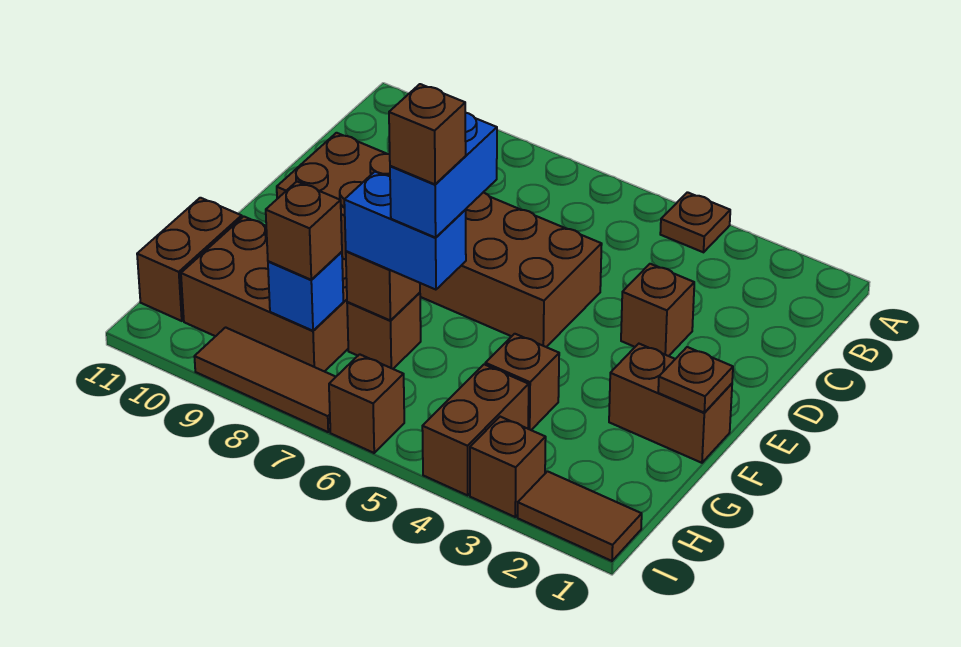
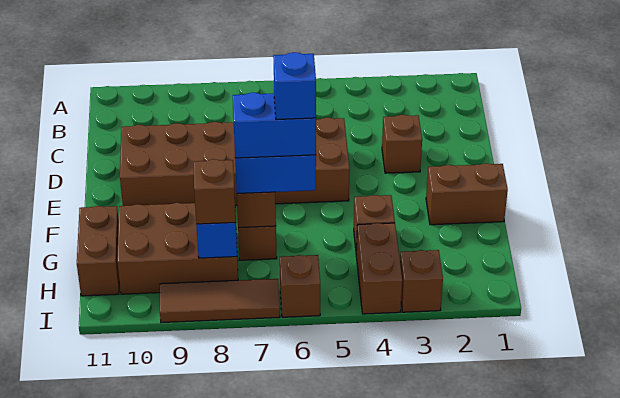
brown plate A4 level 1 -> none
brown plate F1 level 2 -> none
blue brick F6:G6 level 4 -> blue brick G6:G7 level 4
brown brick G6 level 5 -> blue brick G6 level 5
brown tile I1:I2 level 1 -> none

